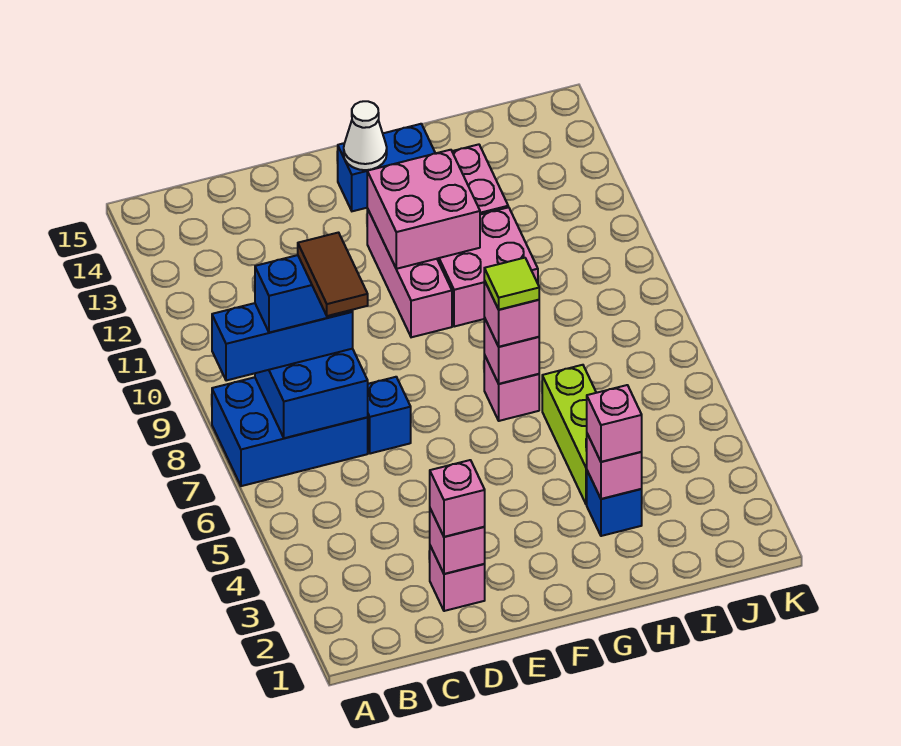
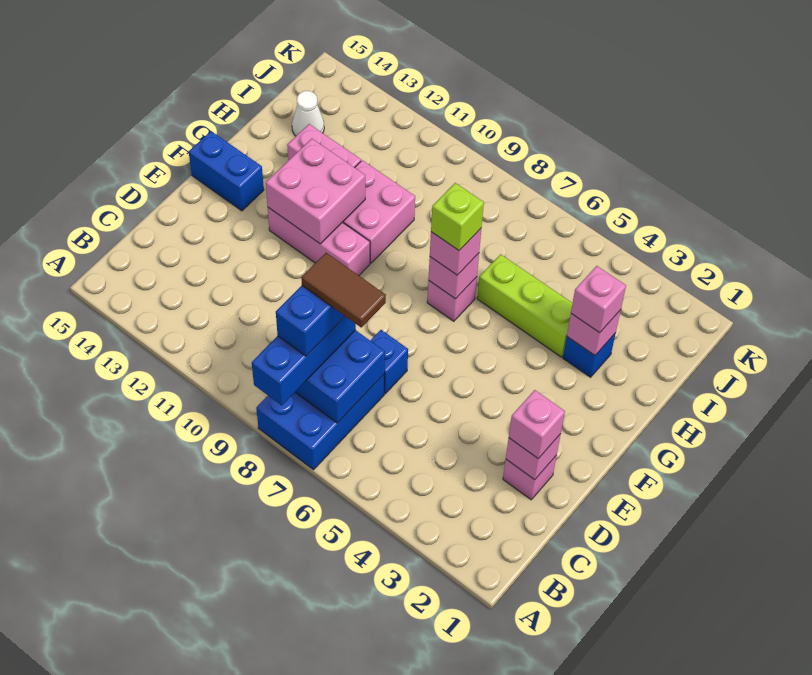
blue brick F14:G14 level 1 -> blue brick F14:F15 level 1
white cone F14 level 2 -> white cone I14 level 1
lime tile G7 level 4 -> lime brick G7 level 4

